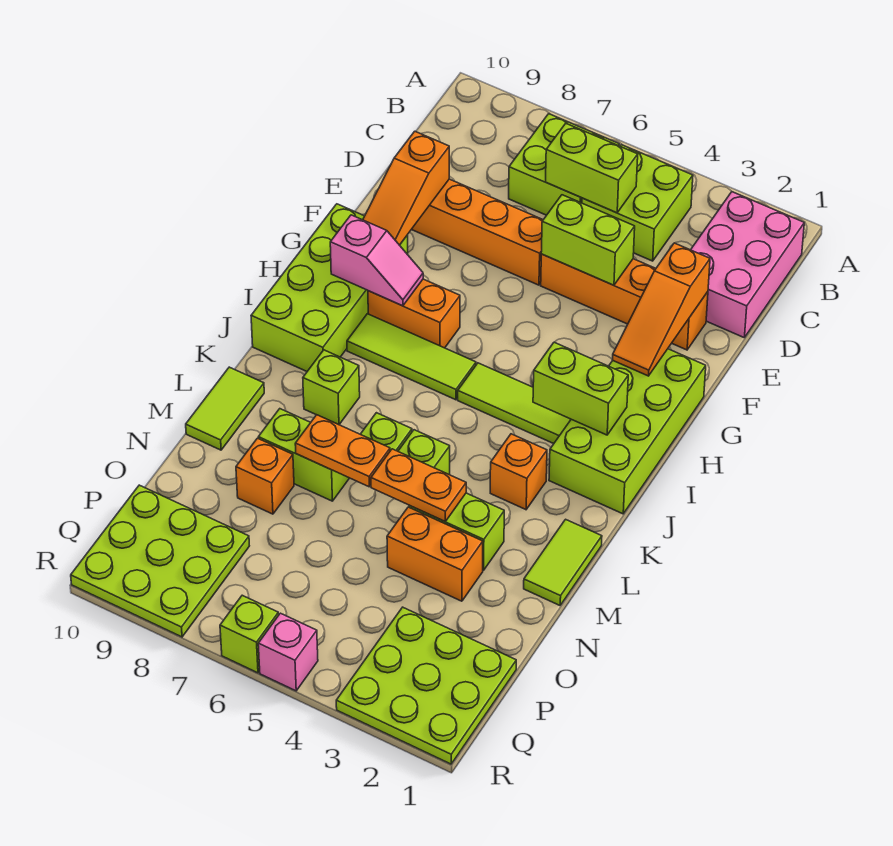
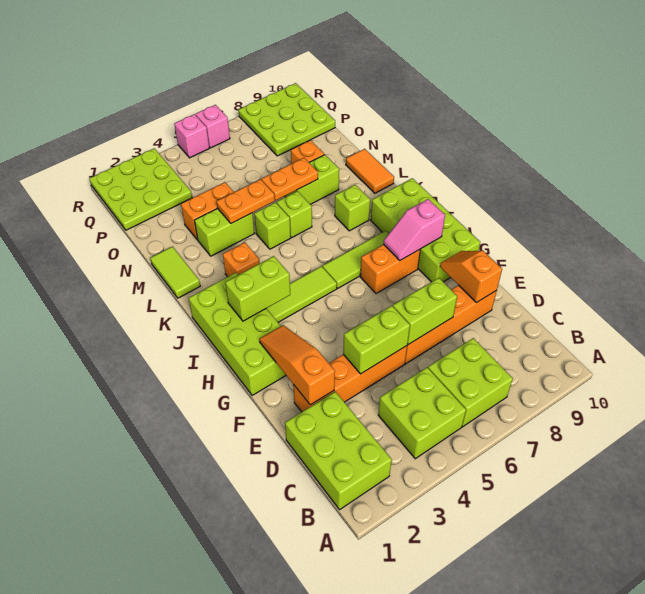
pink brick B1:D2 level 1 -> lime brick B1:D2 level 1
lime brick C5:C6 level 2 -> lime brick E6:E7 level 2
orange slope E9:G9 level 2 top E -> orange slope E9:F9 level 2 top E
lime tile L10:M10 level 1 -> orange tile L10:M10 level 1
lime brick R6 level 1 -> pink brick R6 level 1

